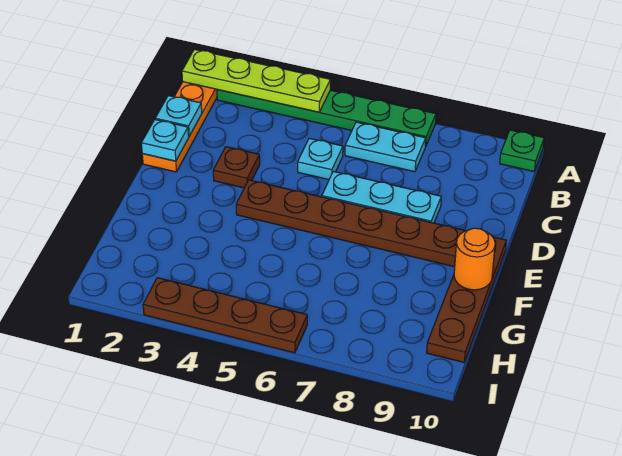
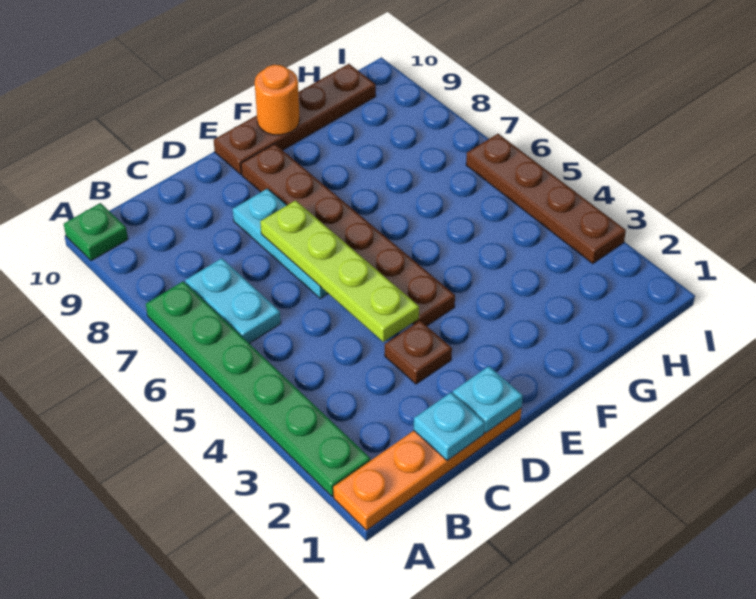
lime plate A1:A4 level 2 -> lime plate D4:D7 level 2
cyan plate C5 level 1 -> none

